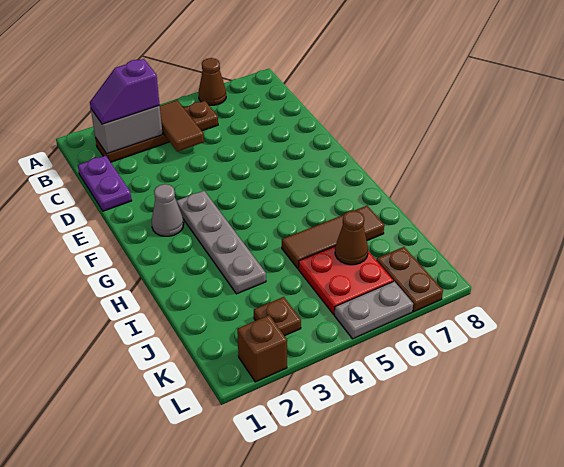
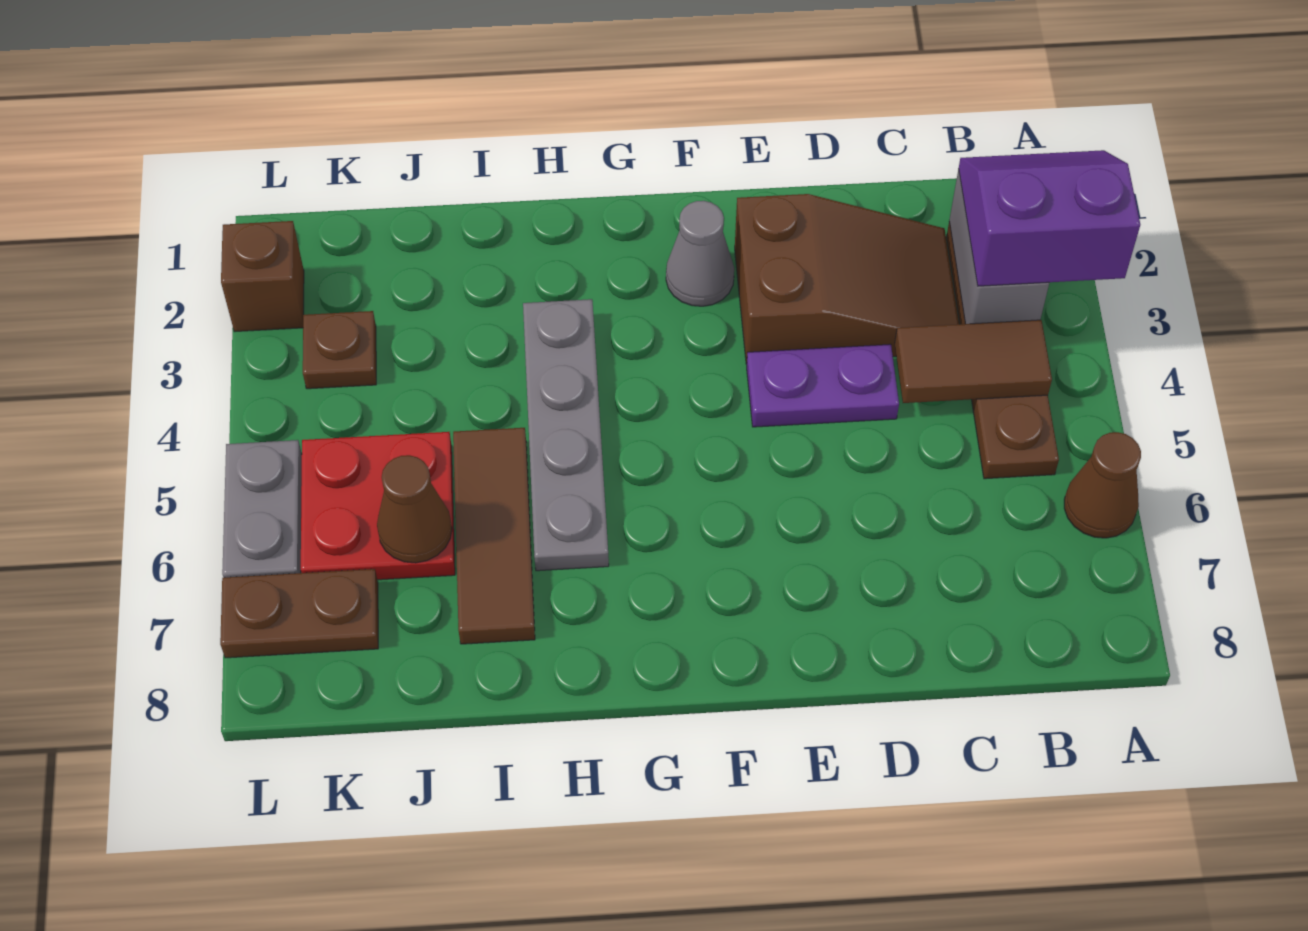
purple slope B2:B3 level 3 top 3 -> purple slope A2:B3 level 3 top 3
purple plate C1:D1 level 1 -> purple plate D4:E4 level 1
none -> brown slope C2:E3 level 1 top E
grey plate F3:I3 level 1 -> grey plate H3:H6 level 1

